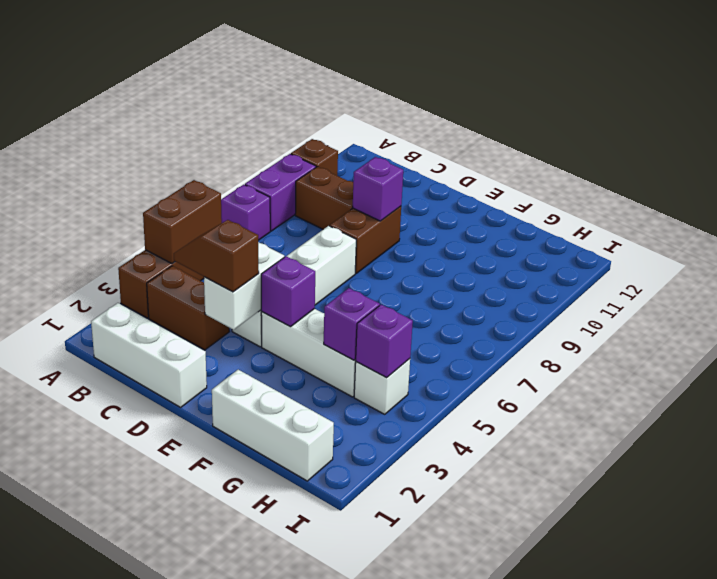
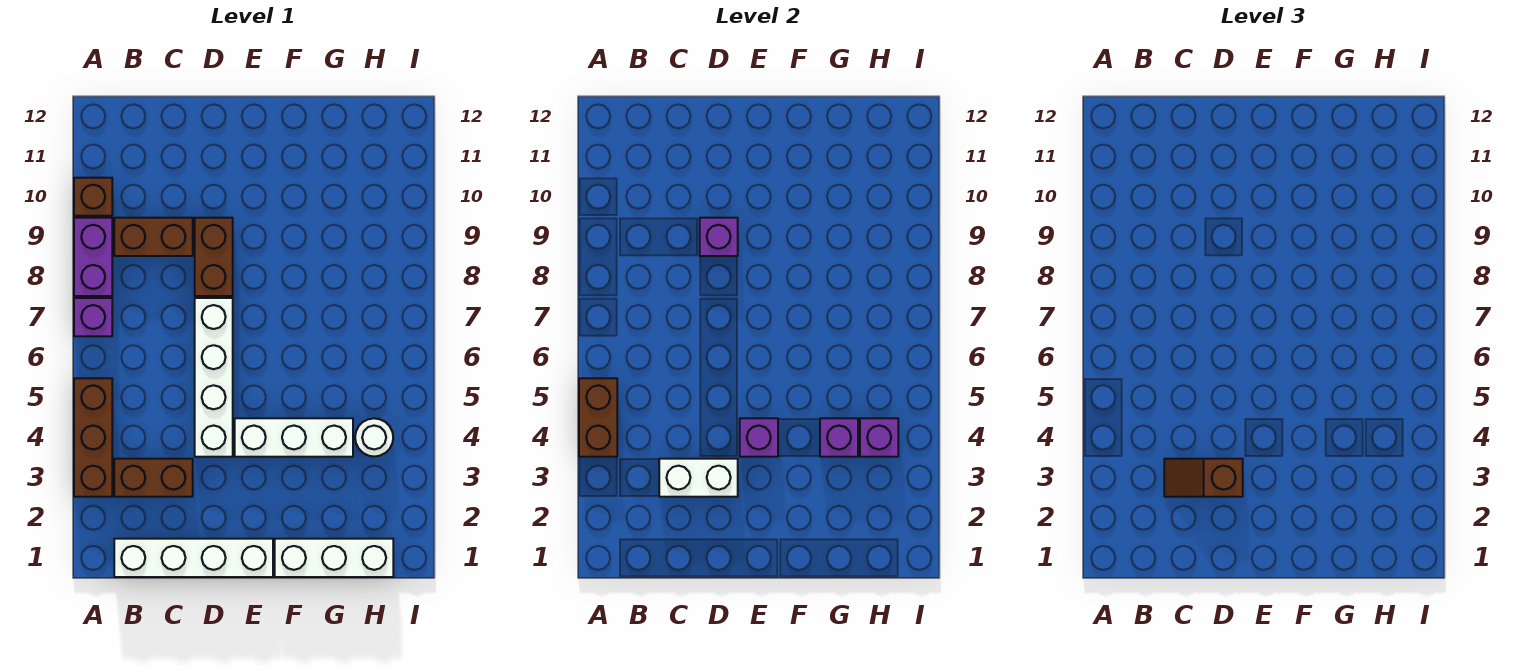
white brick B1:D1 level 1 -> white brick B1:E1 level 1
white brick D3:D4 level 2 -> white brick C3:D3 level 2
white brick H4 level 1 -> white round brick H4 level 1

